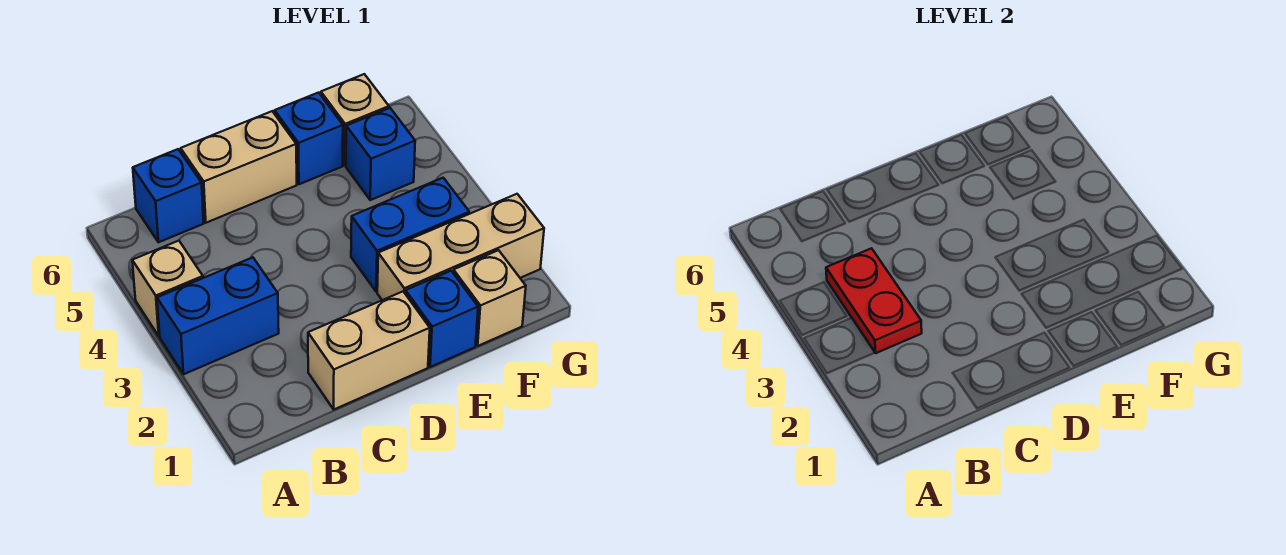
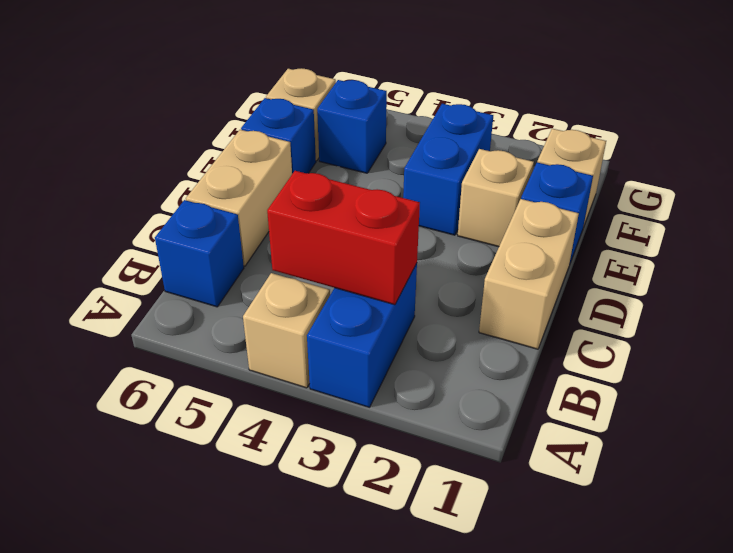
red plate B3:B4 level 2 -> red brick B3:B4 level 2
tan brick E2:G2 level 1 -> tan brick E2 level 1

